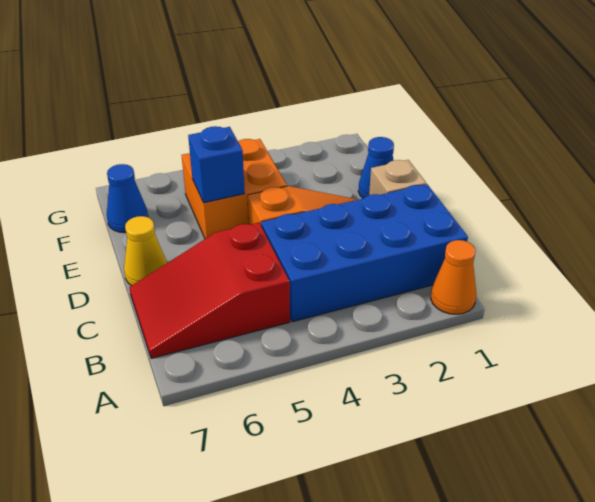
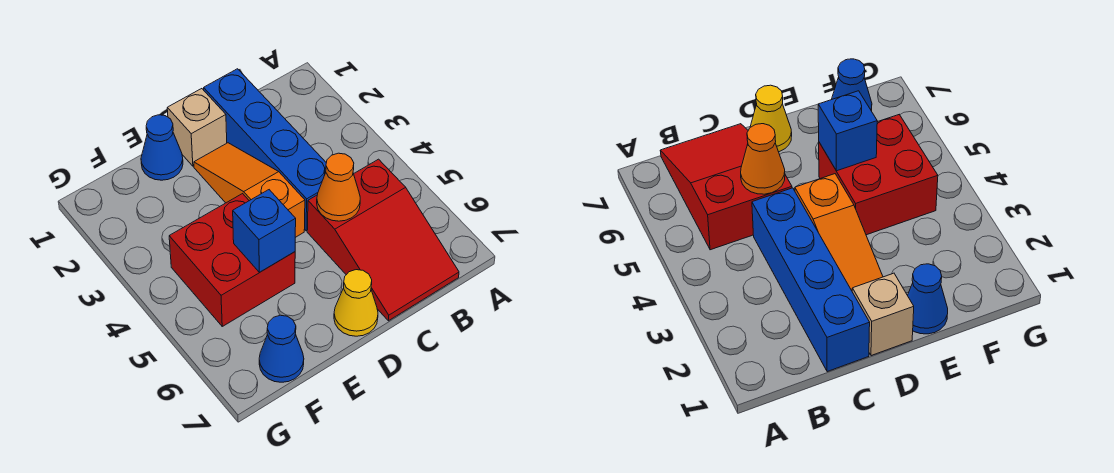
orange cone A1 level 1 -> orange cone C5 level 2
blue brick B1:C4 level 1 -> blue brick C1:C4 level 1
orange brick E4:F5 level 1 -> red brick E4:F5 level 1

